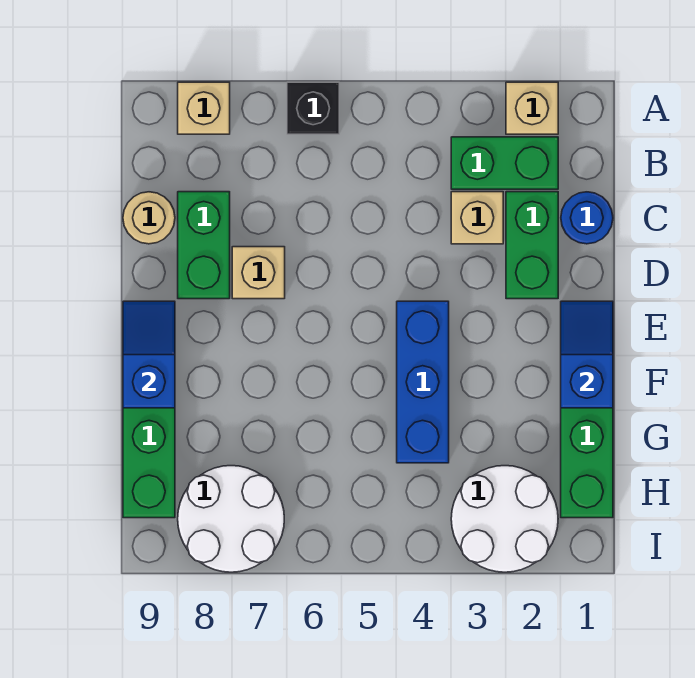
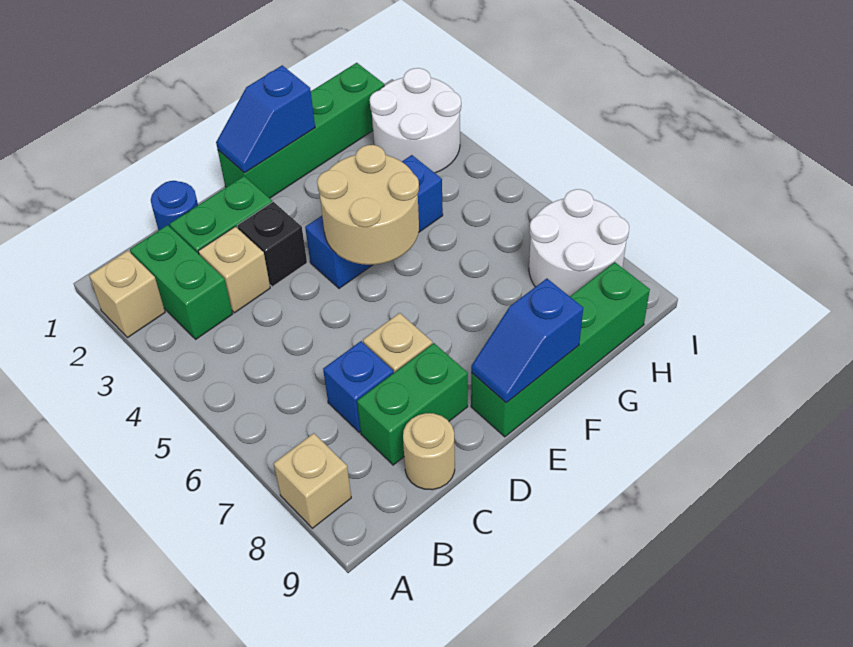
black brick A6 level 1 -> black brick D3 level 1
none -> blue brick C7 level 1
none -> tan round brick E4:F5 level 2

